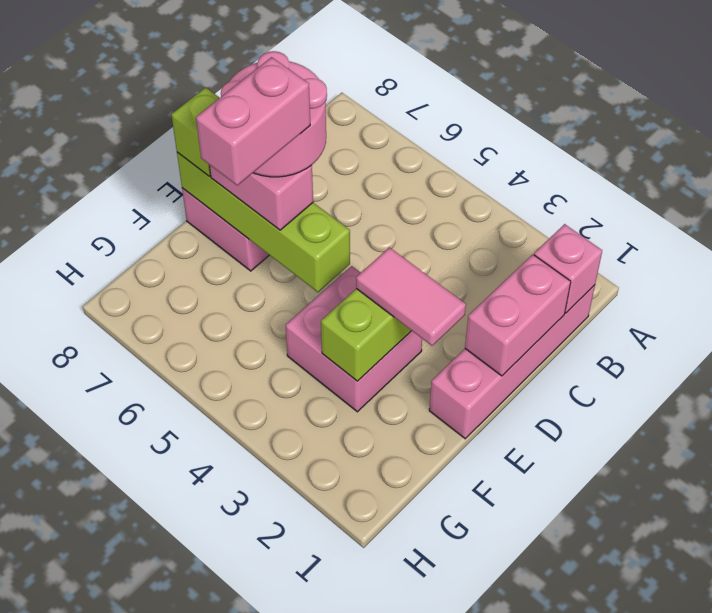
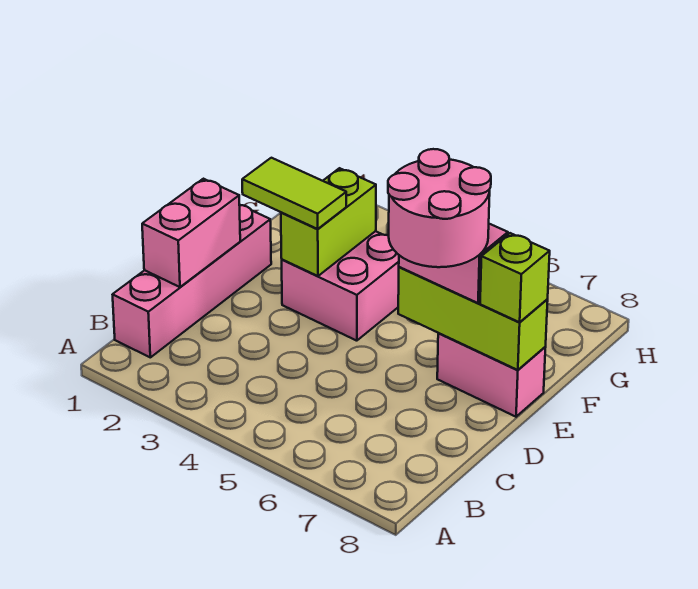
pink brick B1 level 2 -> none
pink tile E2:E3 level 3 -> lime tile E2:E3 level 3
lime brick E5:E8 level 2 -> lime brick E6:E8 level 2
pink brick E6:F6 level 5 -> none

